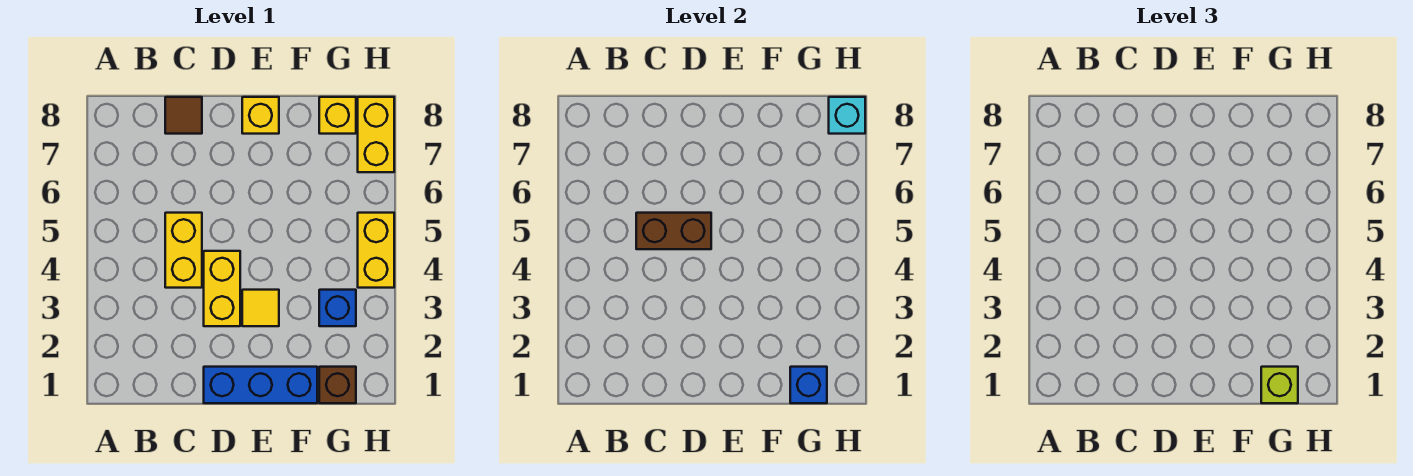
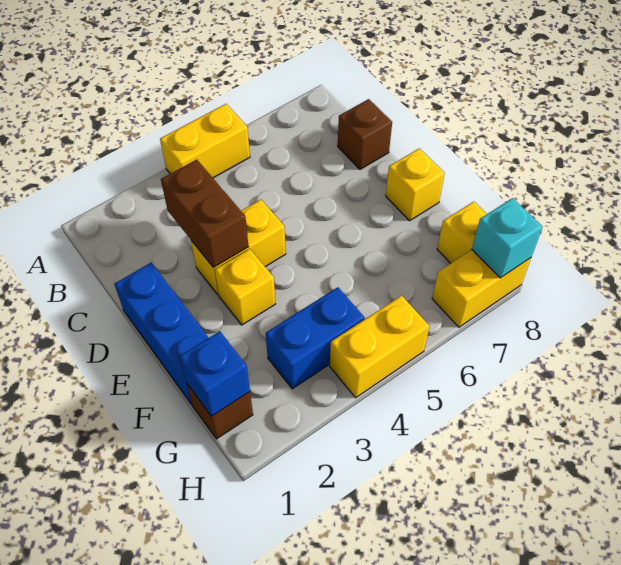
yellow brick C4:C5 level 1 -> yellow brick A4:A5 level 1
brown brick C5:D5 level 2 -> brown brick C3:D3 level 2
brown tile C8 level 1 -> brown brick C8 level 1
yellow tile E3 level 1 -> yellow brick E3 level 1
lime brick G1 level 3 -> none
blue brick G3 level 1 -> blue brick G3:G4 level 1

